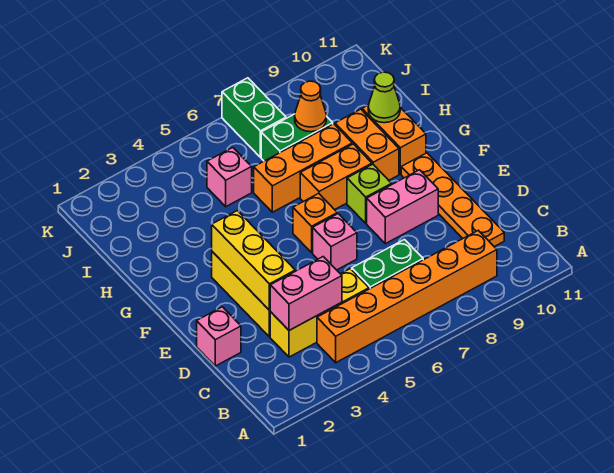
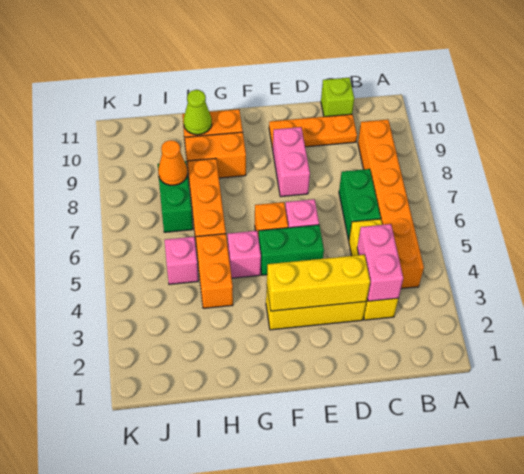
orange plate C10:F10 level 1 -> orange plate C10:E10 level 1
pink brick D1 level 1 -> pink brick G5 level 1
lime brick F8 level 1 -> lime brick C11 level 1
orange brick G7:G8 level 1 -> orange brick H4:H5 level 1
green brick J7:K7 level 1 -> green brick E5:F5 level 1

